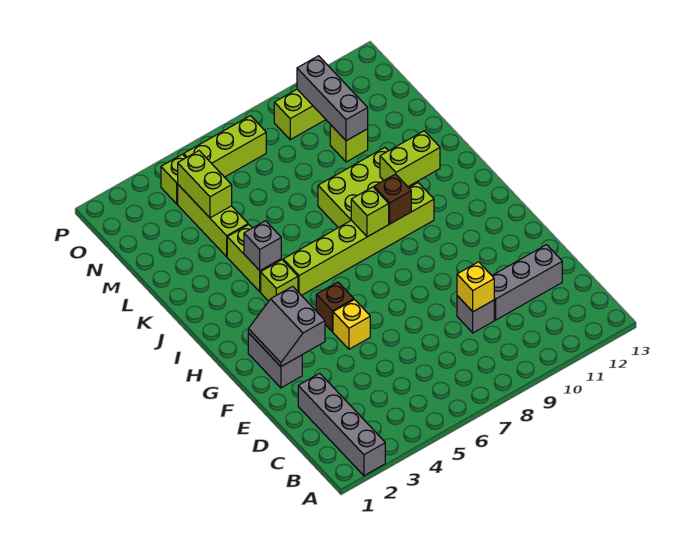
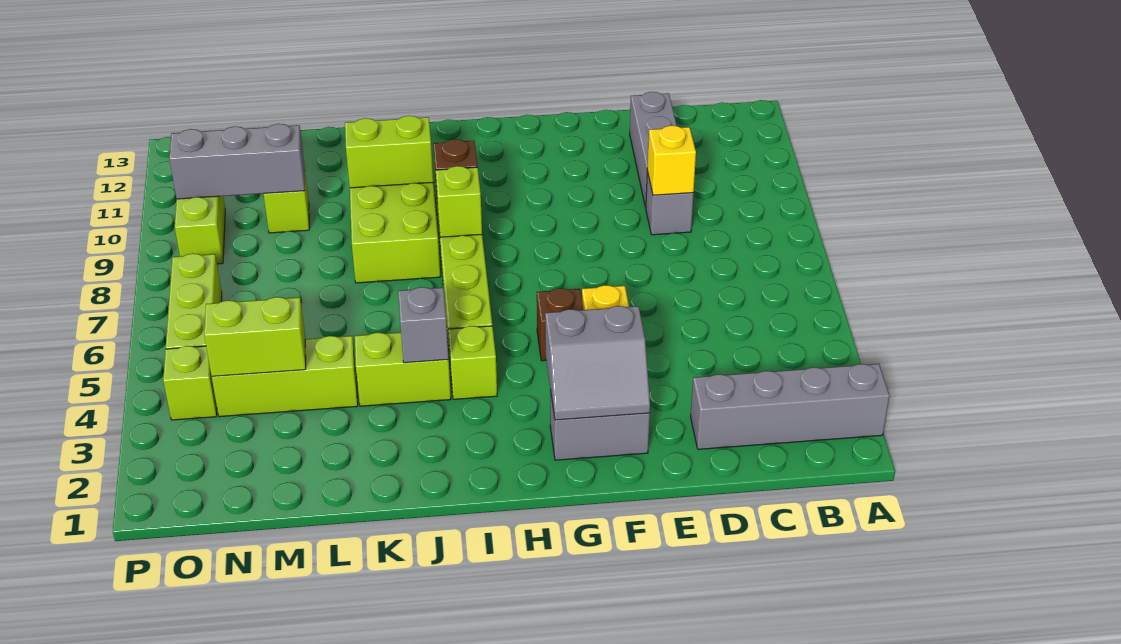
lime brick J10:J11 level 2 -> lime brick J10:K10 level 2

